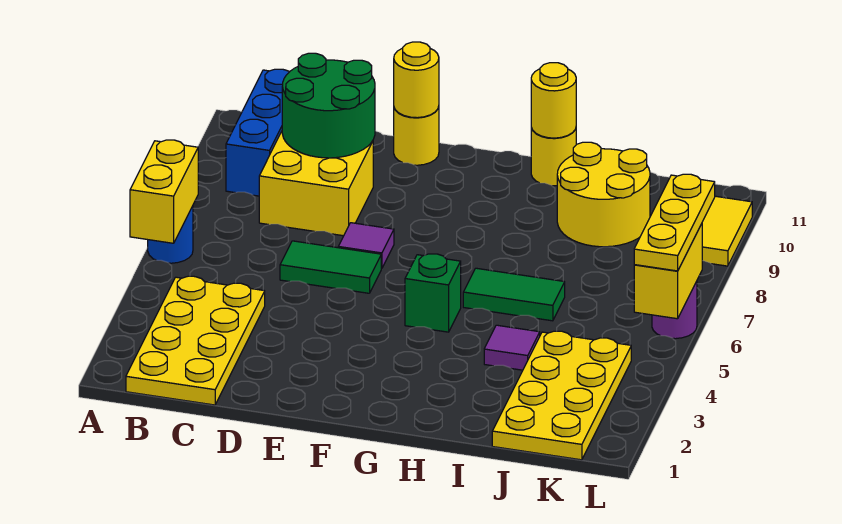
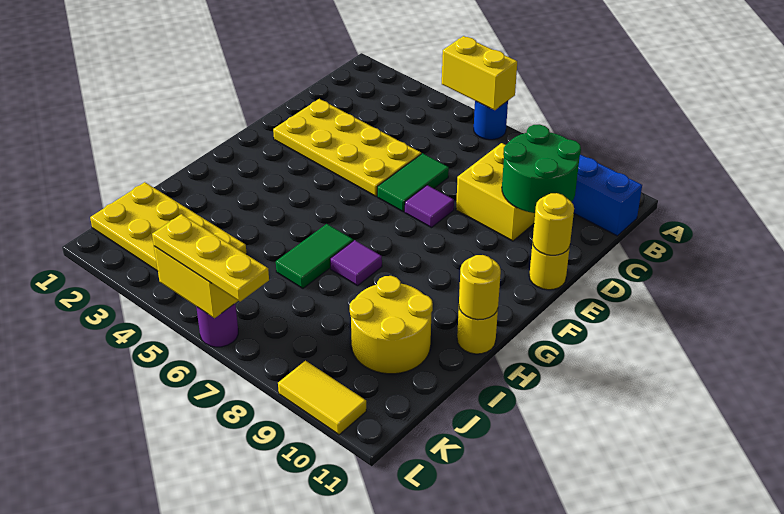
yellow plate B1:C4 level 1 -> yellow plate D2:E5 level 1
green brick G5 level 1 -> none
purple tile I4 level 1 -> purple tile H7 level 1

